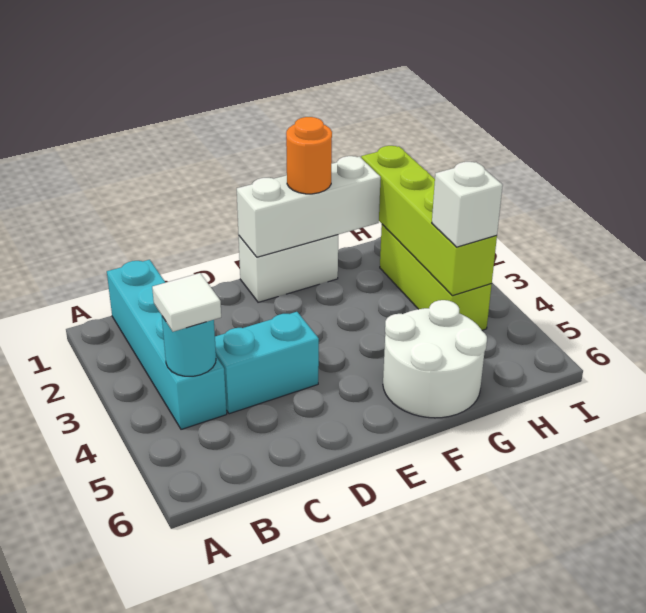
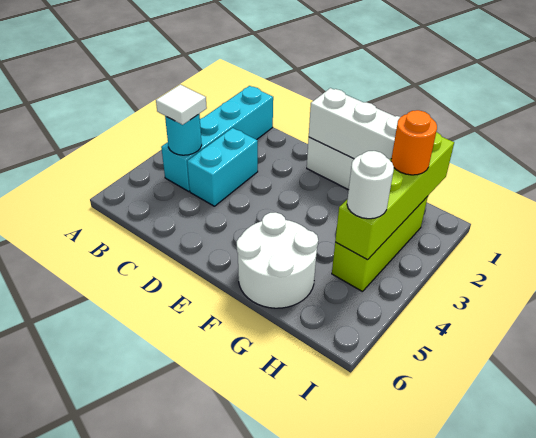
cyan brick C4:D4 level 1 -> cyan brick C3:C4 level 1
orange round brick F1 level 3 -> orange round brick H2 level 3
white brick H4 level 3 -> white round brick H4 level 3

